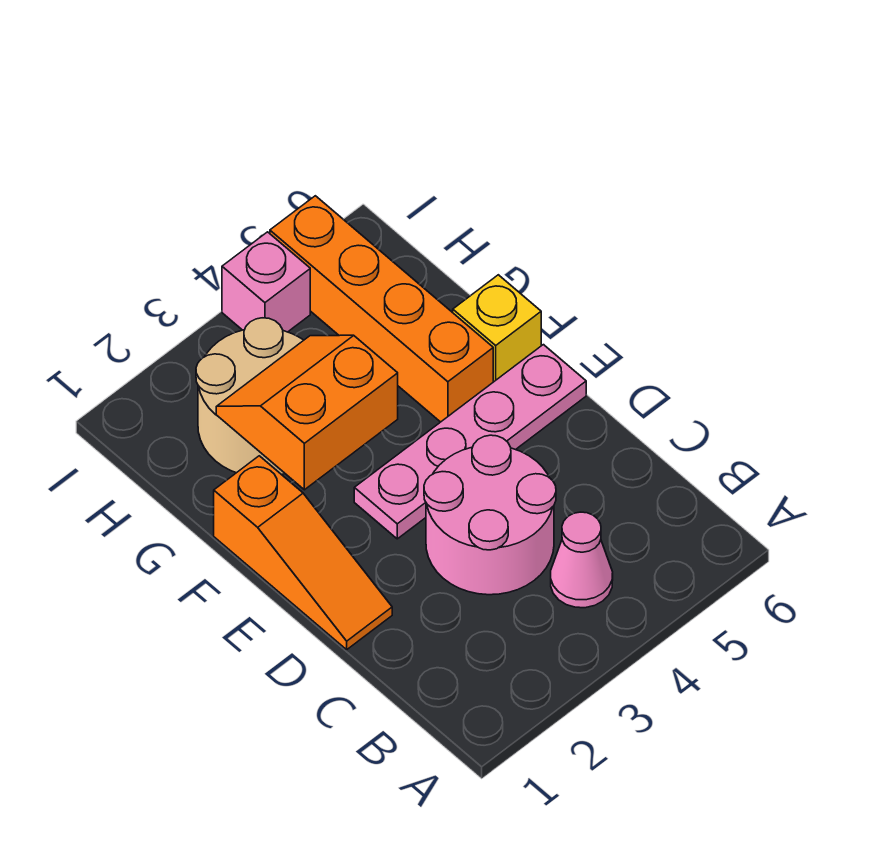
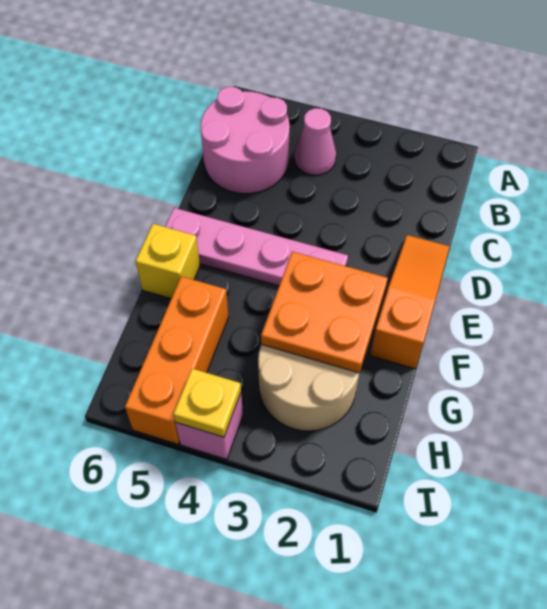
pink round brick C3:D4 level 1 -> pink round brick B5:C6 level 1
orange slope F2:G3 level 2 top F -> orange plate F2:G3 level 2
orange brick F5:I5 level 1 -> orange brick G5:I5 level 1
none -> yellow plate I4 level 2

